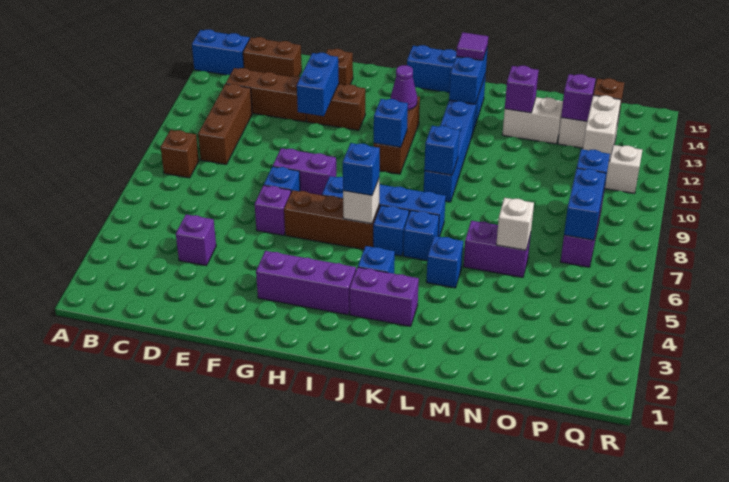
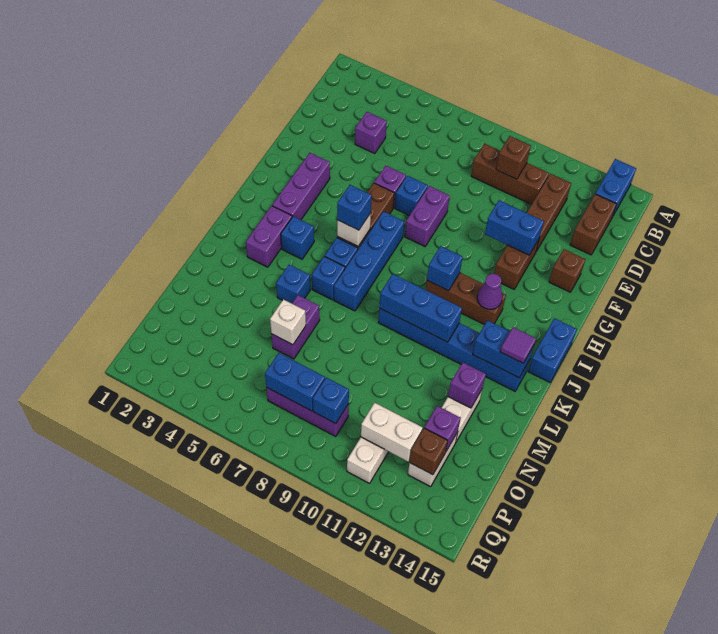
brown brick B8 level 1 -> brown brick C10 level 2
blue brick K9 level 2 -> blue brick K9:K11 level 2

